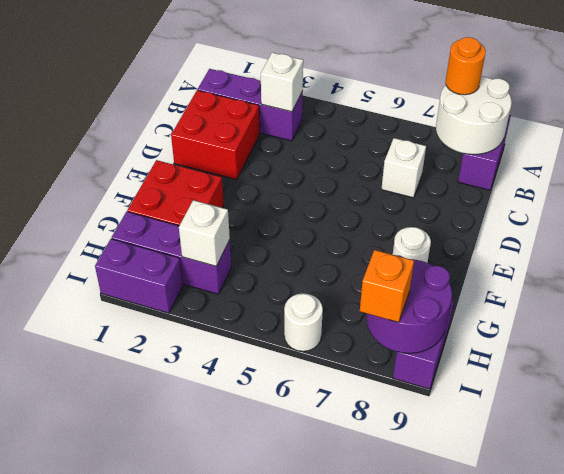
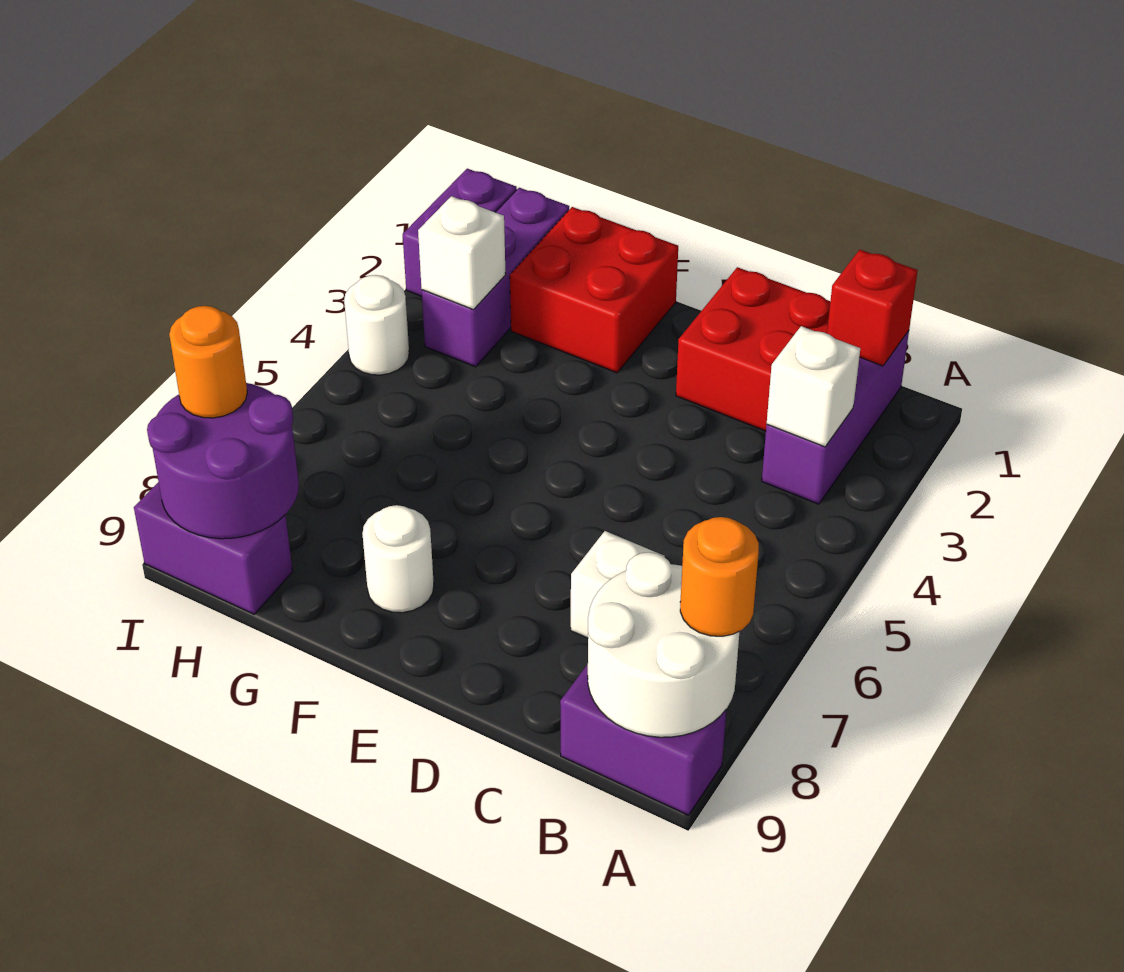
none -> red brick B1 level 2
white round brick I6 level 1 -> white round brick I4 level 1
orange brick I8 level 3 -> orange round brick I8 level 3

